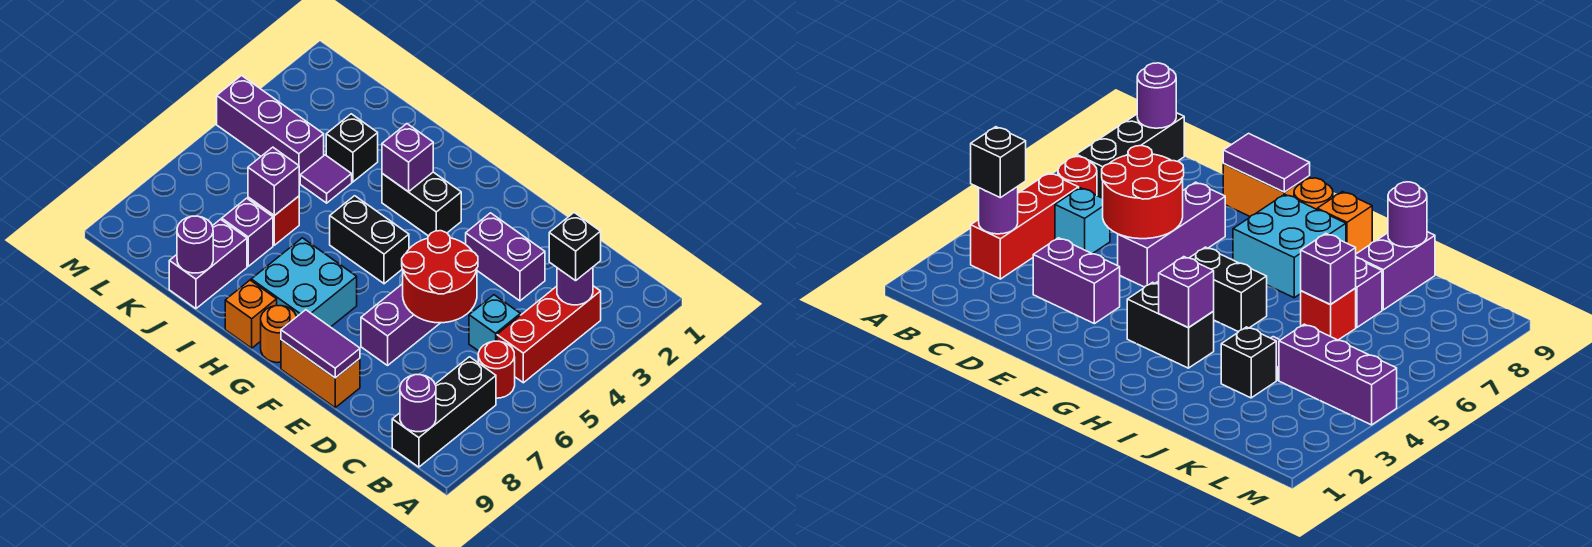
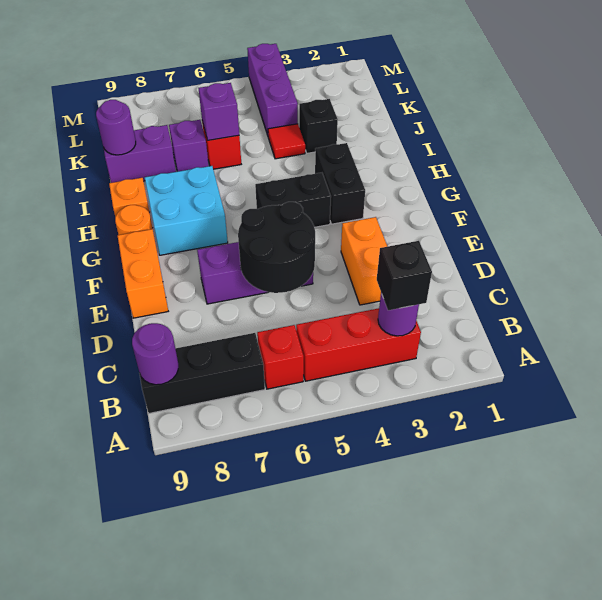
red round brick B6 level 1 -> red brick B6 level 1
cyan brick C5 level 1 -> none
purple brick D3:E3 level 1 -> orange brick D3:E3 level 1
red round brick D5:E6 level 2 -> black round brick D5:E6 level 2
purple tile E9:F9 level 2 -> none
black brick G5:H5 level 1 -> black brick G4:G5 level 1
purple brick H3 level 2 -> none
purple tile J4 level 1 -> red tile J4 level 1

